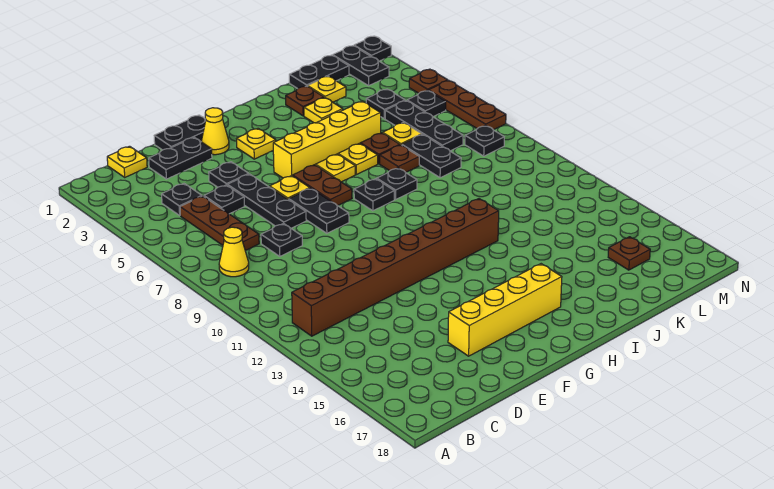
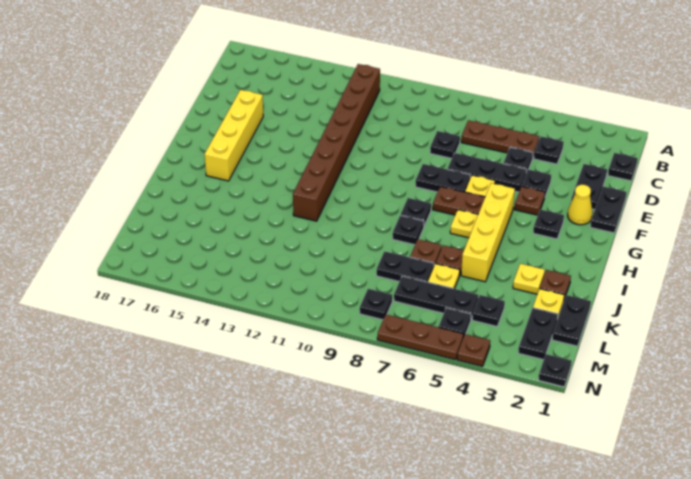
yellow cone B8 level 1 -> none
yellow plate C1 level 1 -> black plate C1 level 1
yellow plate G3 level 1 -> black plate G3 level 1
yellow plate I6 level 1 -> none
brown plate L16 level 1 -> brown plate F4 level 1
black plate M1:M2 level 1 -> black plate L2:M2 level 1

